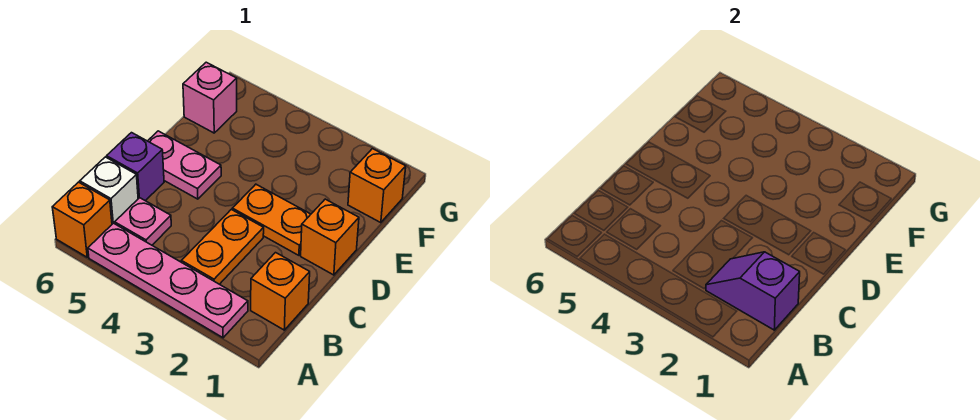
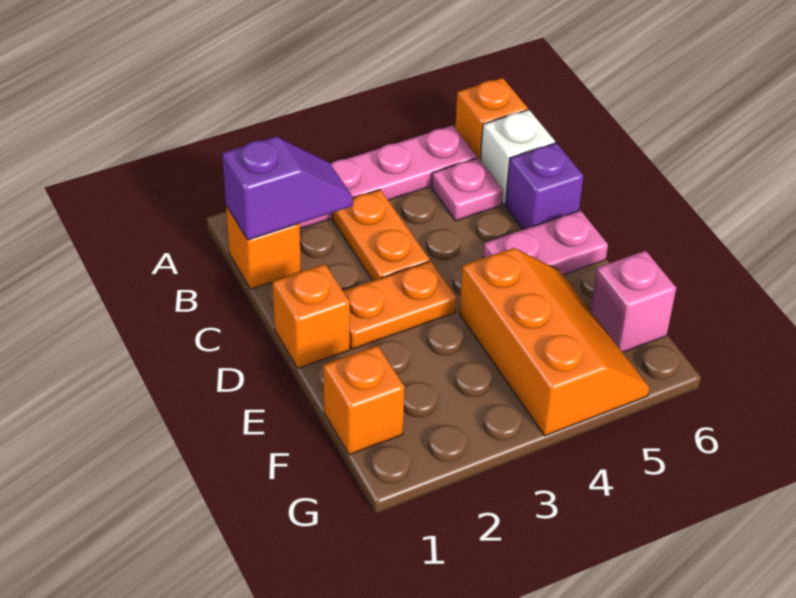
none -> orange slope E4:G5 level 1 top 4

